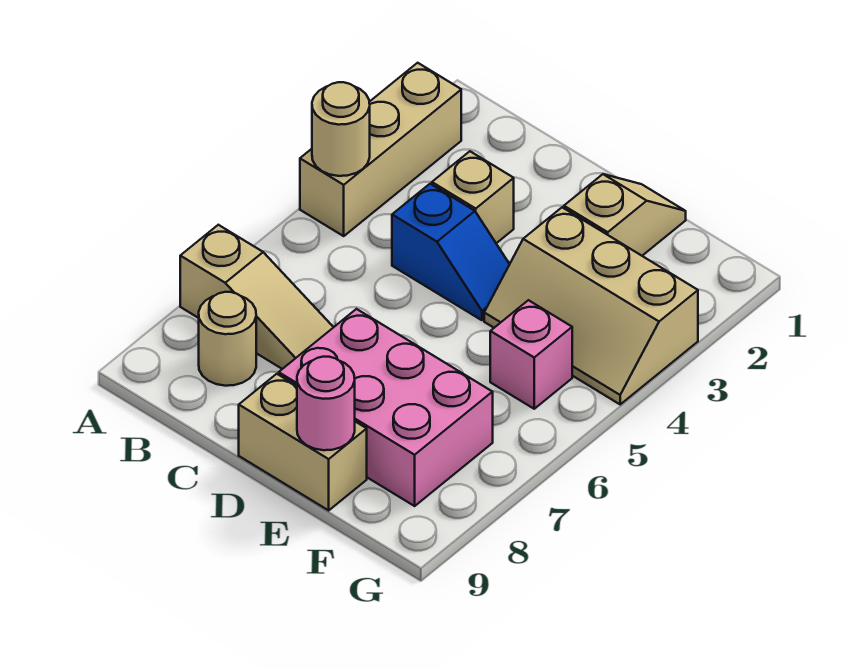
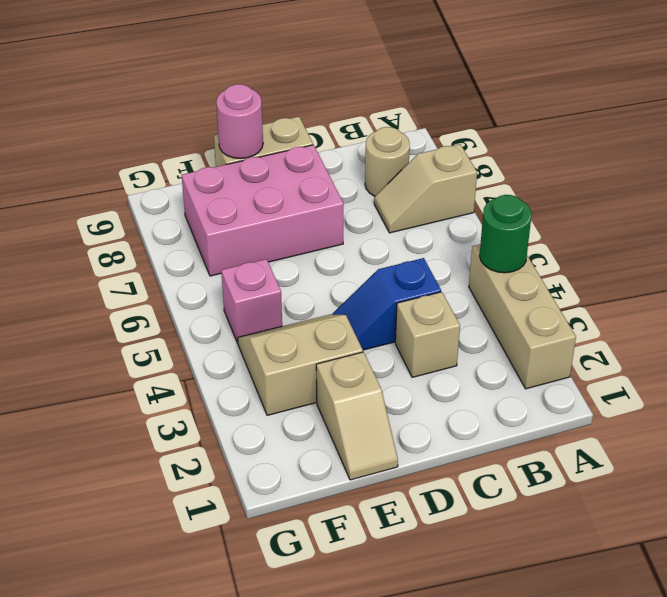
tan round brick A4 level 2 -> green round brick A4 level 2
tan slope A7:C7 level 1 top A -> tan slope A7:B7 level 1 top A
tan slope E3:G4 level 1 top 3 -> tan slope E3:F4 level 1 top 3

